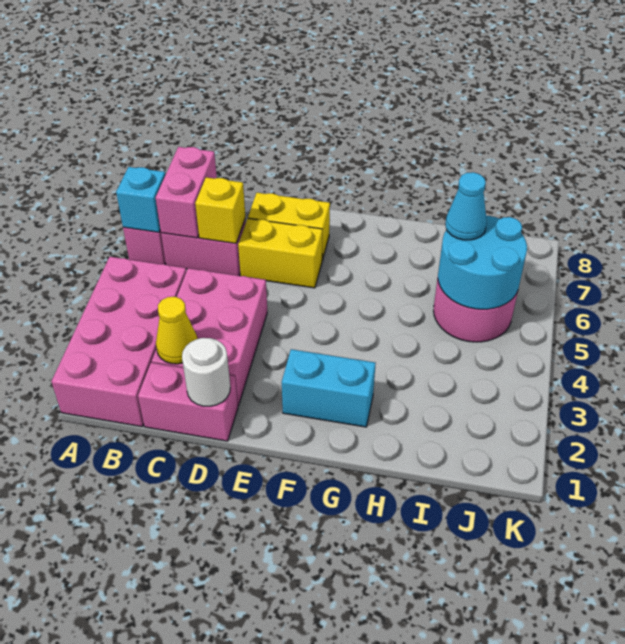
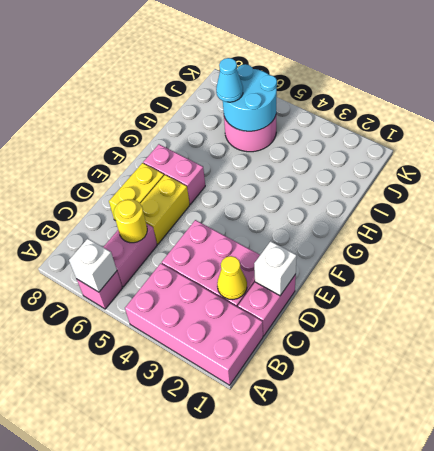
cyan brick A6 level 2 -> white brick A6 level 2
pink brick B6:B7 level 2 -> pink brick F6:F7 level 1
yellow brick C6 level 2 -> yellow round brick C6 level 2
white round brick D1 level 2 -> white brick D1 level 2
cyan brick F2:G2 level 1 -> none

